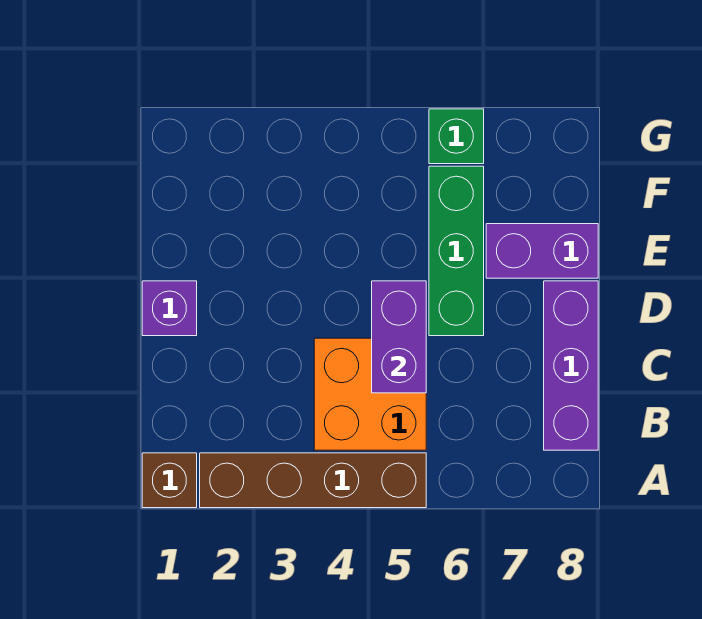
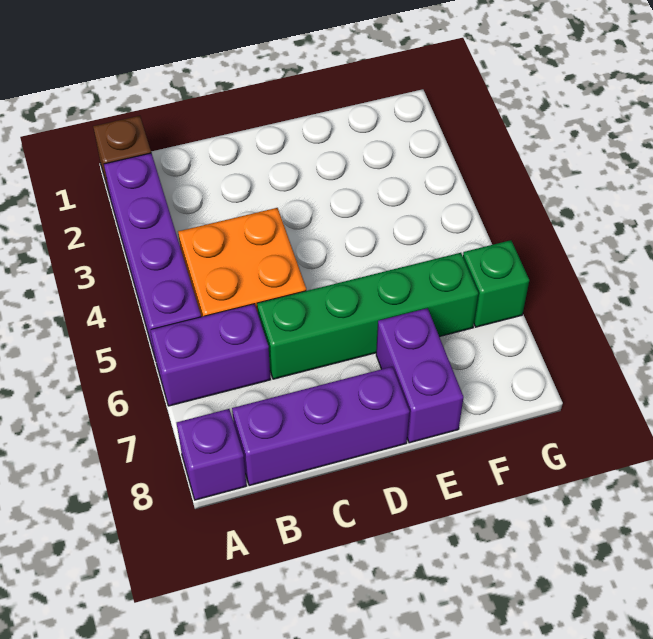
brown brick A2:A5 level 1 -> purple brick A2:A5 level 1
purple brick C5:D5 level 2 -> purple brick A6:B6 level 1
purple brick D1 level 1 -> purple brick A8 level 1
green brick D6:F6 level 1 -> green brick C6:F6 level 1

